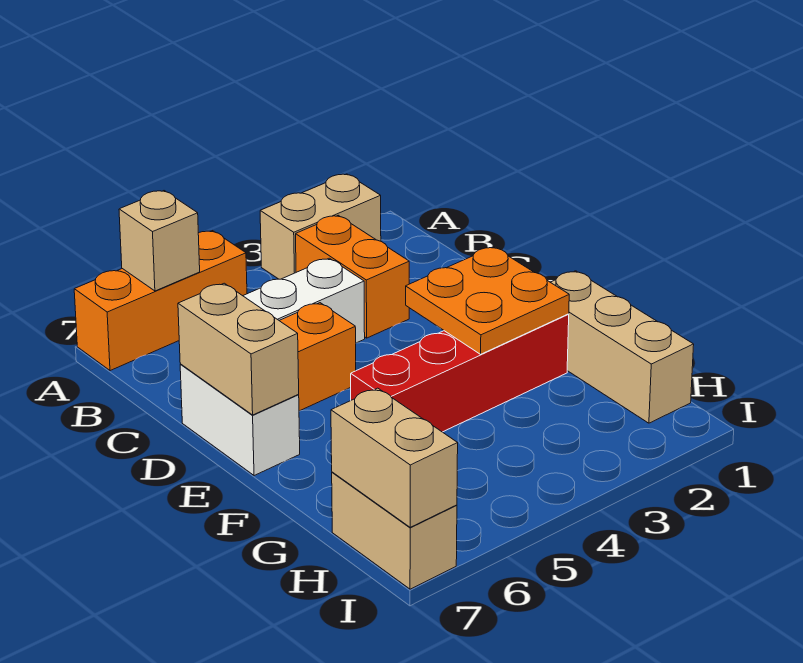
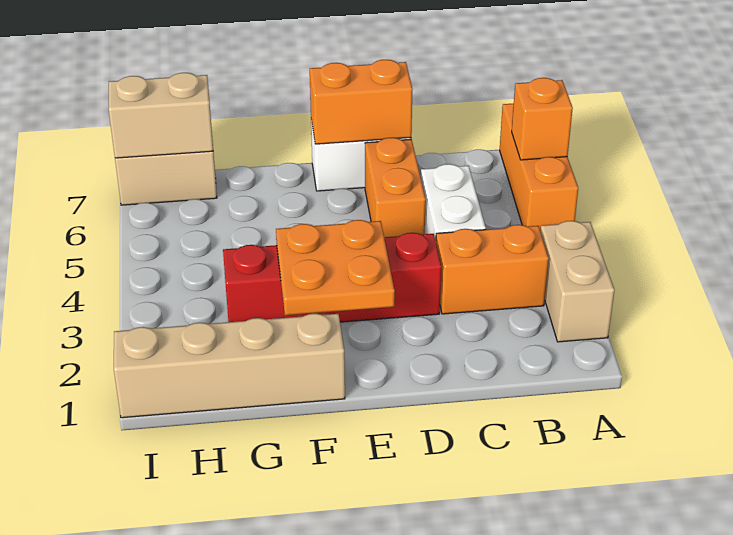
tan brick A6 level 2 -> orange brick A6 level 2
tan brick D7:E7 level 2 -> orange brick D7:E7 level 2
tan brick F1:H1 level 1 -> tan brick F1:I1 level 1
red brick F2:F5 level 1 -> red brick D3:G3 level 1

